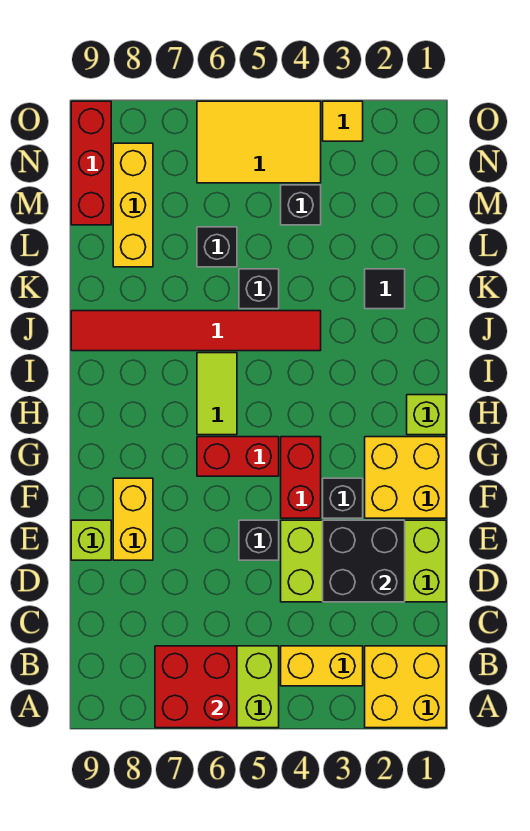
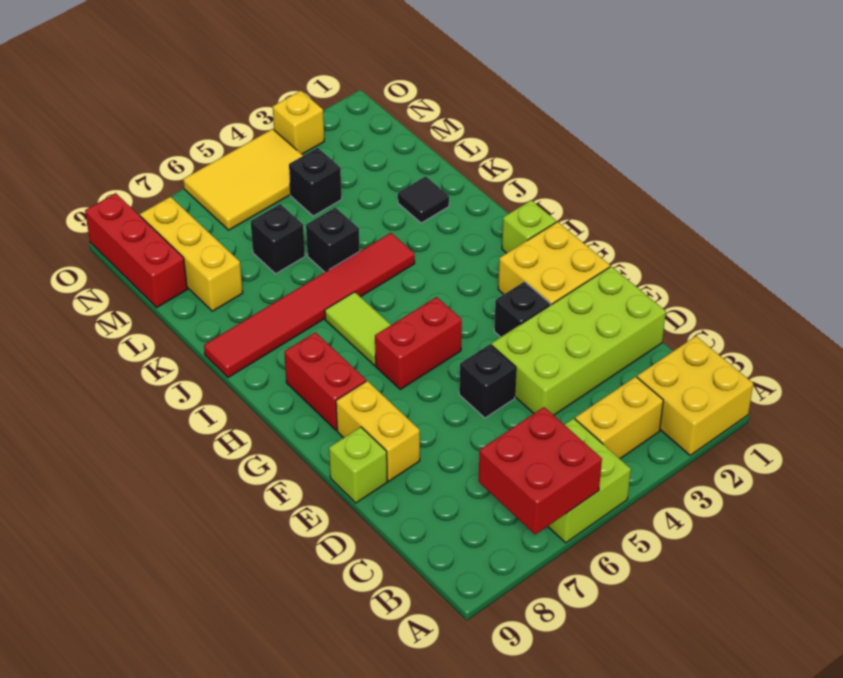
black brick D2:E3 level 2 -> none
red brick F4:G4 level 1 -> red brick G8:H8 level 1
yellow tile O3 level 1 -> yellow brick O3 level 1

